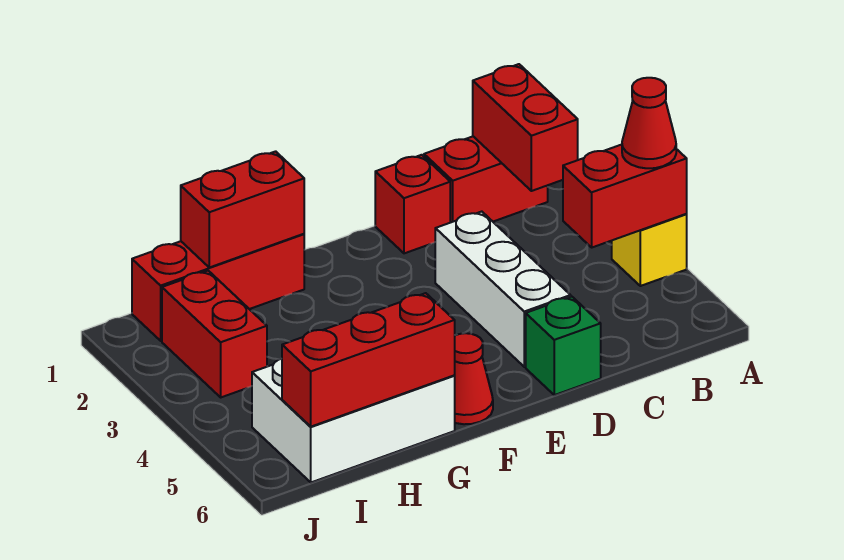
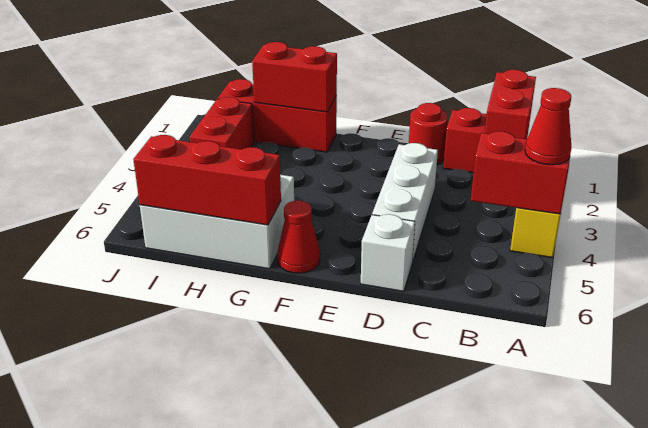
red brick D1 level 1 -> red round brick D1 level 1
green brick D6 level 1 -> white brick D6 level 1

